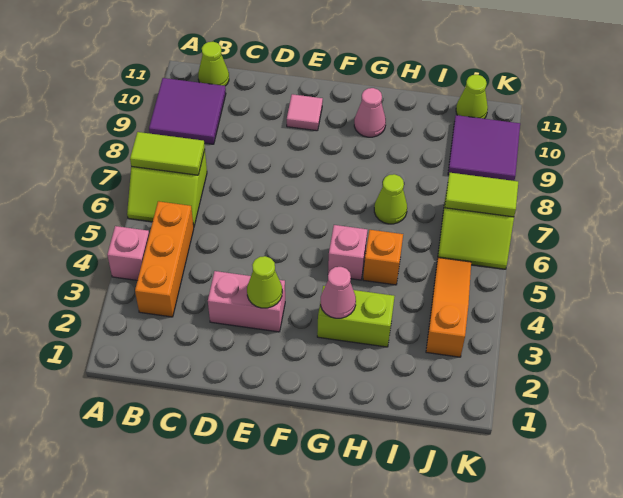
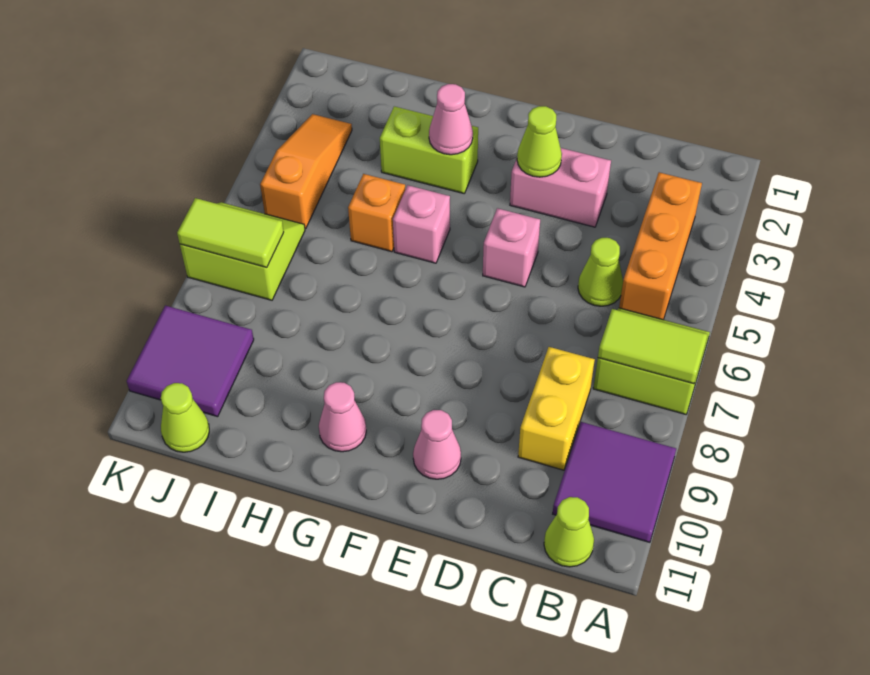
pink brick A4 level 1 -> pink brick E5 level 1
none -> yellow brick C8:C9 level 1
pink tile E10 level 1 -> pink cone E10 level 1
lime cone H7 level 1 -> lime cone C5 level 1
orange slope J3:J5 level 1 top 3 -> orange slope J3:J5 level 1 top 5

